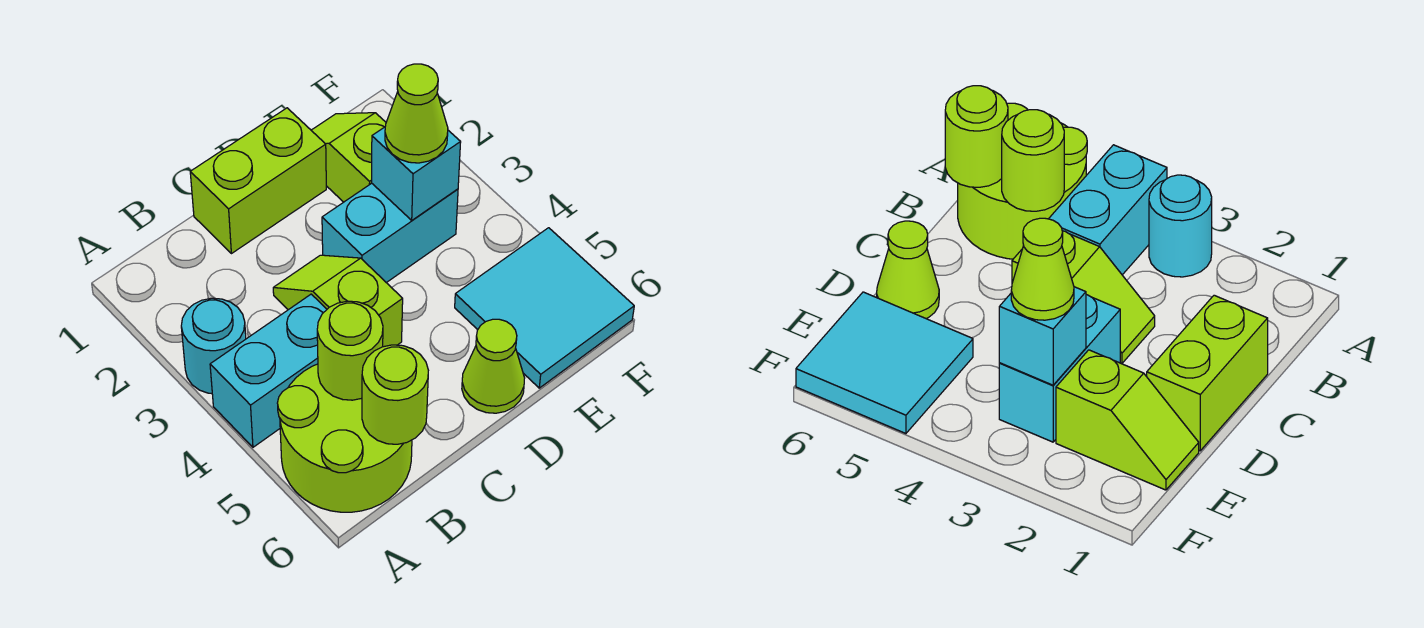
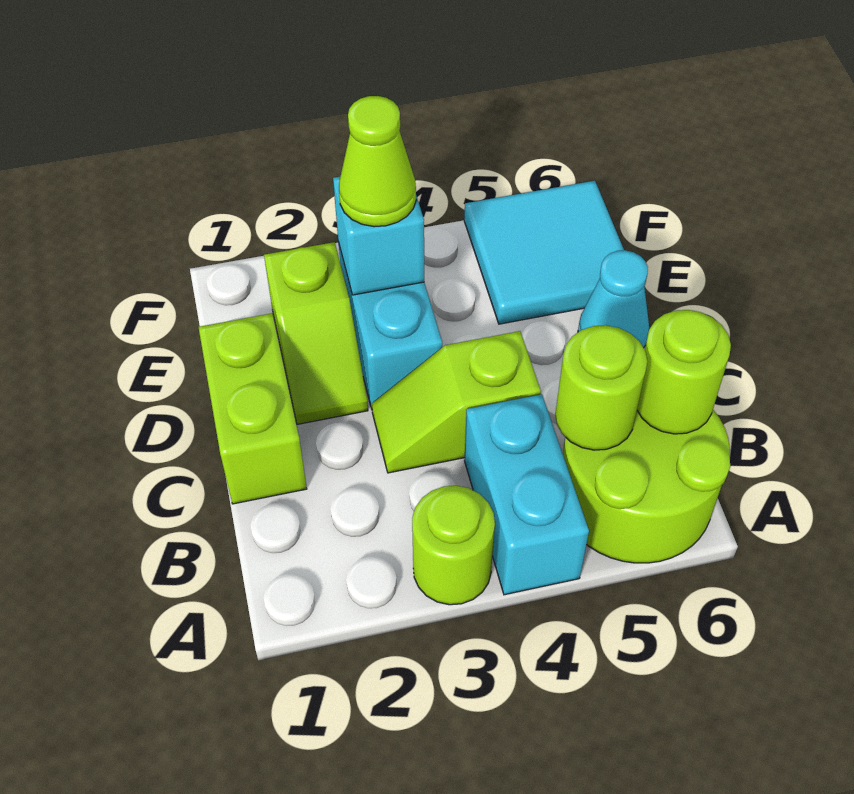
cyan round brick A3 level 1 -> lime round brick A3 level 1
lime cone D6 level 1 -> cyan cone D6 level 1
lime slope E1:E2 level 1 top 2 -> lime slope D2:E2 level 1 top E

